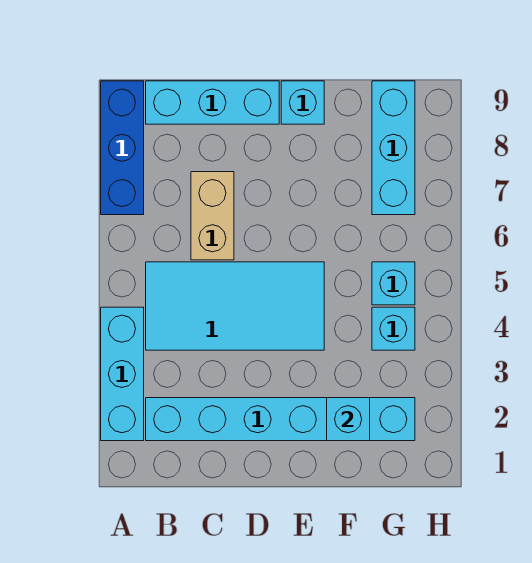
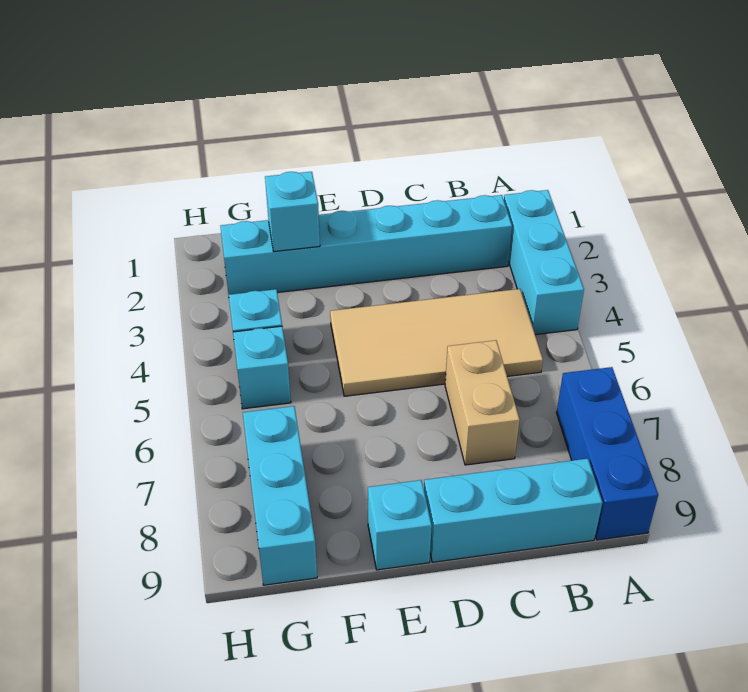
cyan tile B4:E5 level 1 -> tan tile B4:E5 level 1

